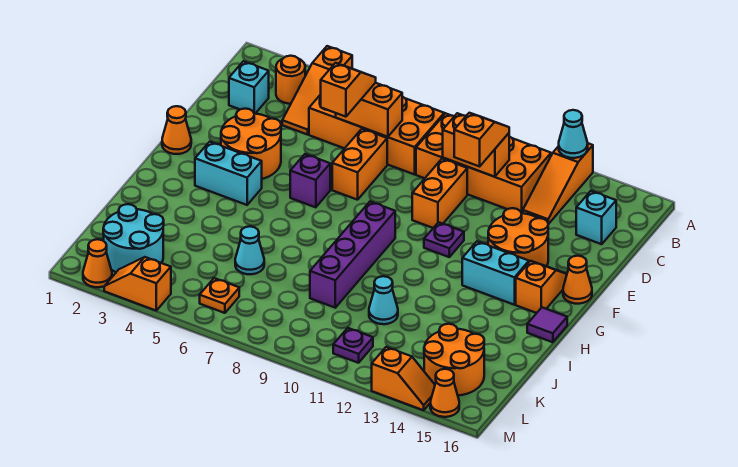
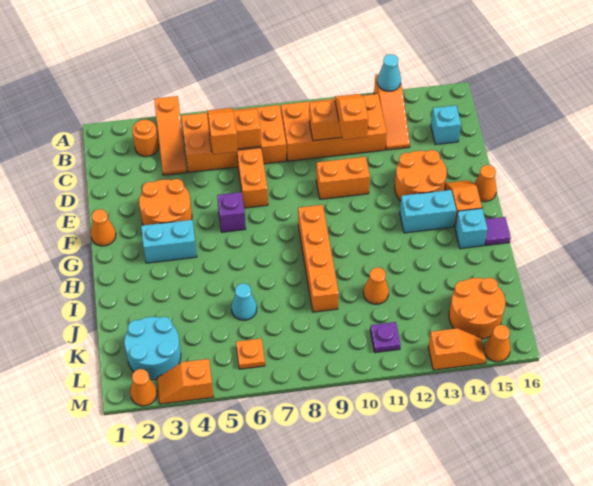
cyan brick C2 level 1 -> cyan brick H15 level 1
orange brick D10:E10 level 1 -> orange brick E10:E11 level 1
purple plate F11 level 1 -> none
purple brick G9:J9 level 1 -> orange brick G9:J9 level 1
cyan cone J11 level 1 -> orange cone J11 level 1

